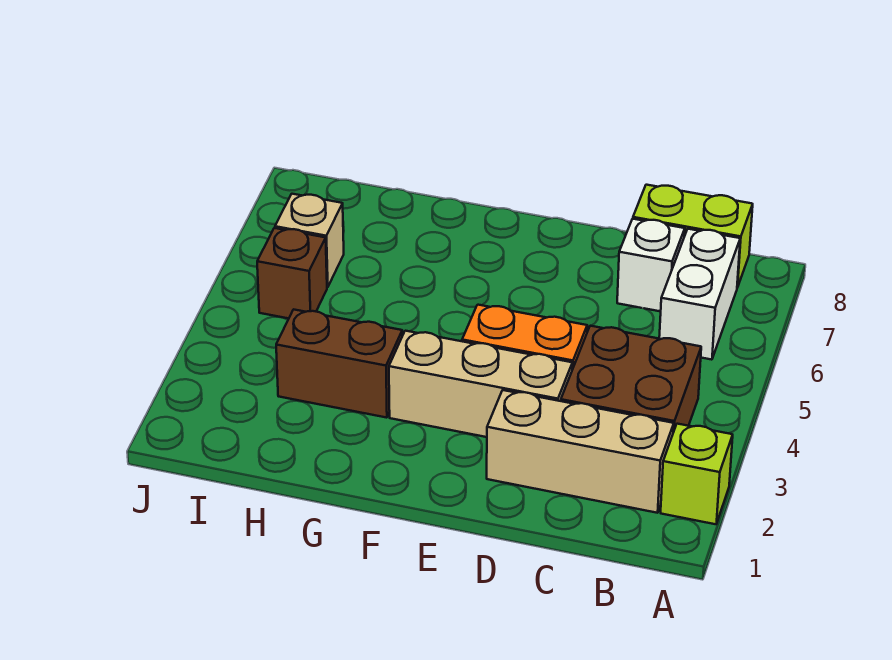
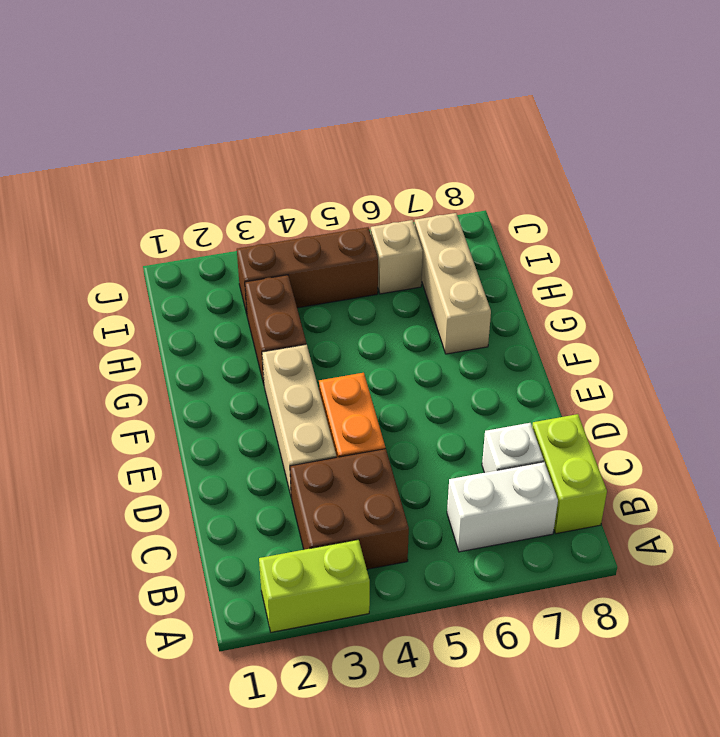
lime brick A2 level 1 -> lime brick A2:A3 level 1
tan brick B2:D2 level 1 -> tan brick G7:I7 level 1
brown brick I5 level 1 -> brown brick I3:I5 level 1

